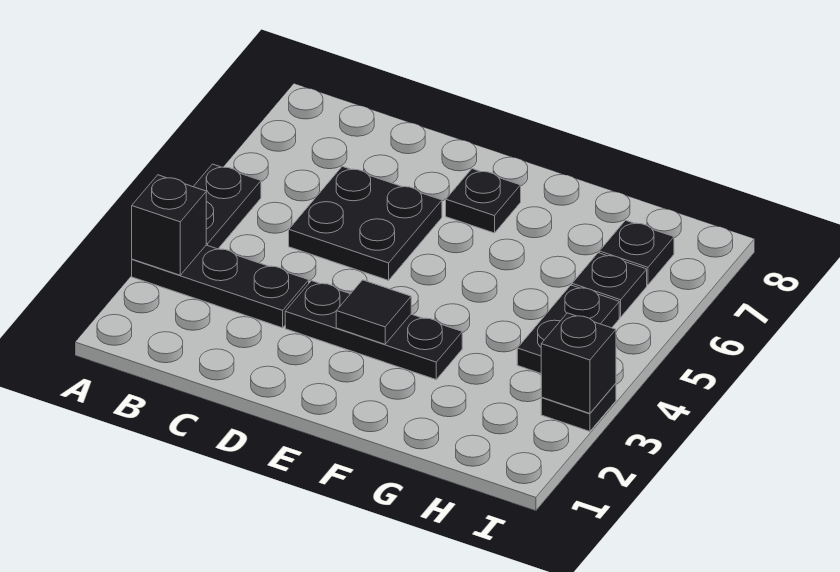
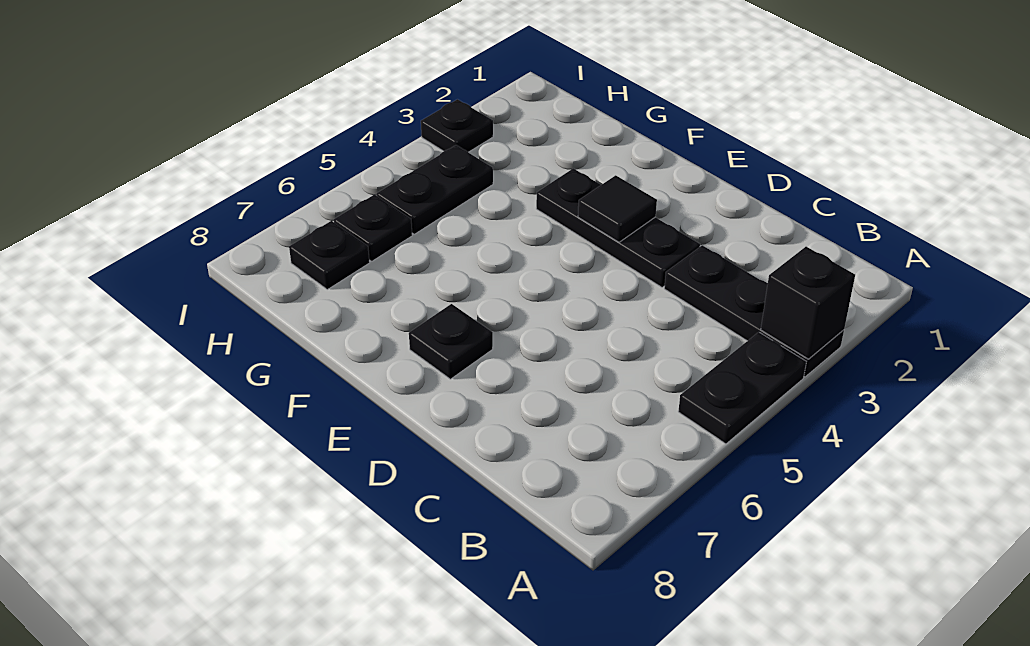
black plate C5:D6 level 1 -> none
black brick I3 level 2 -> none

